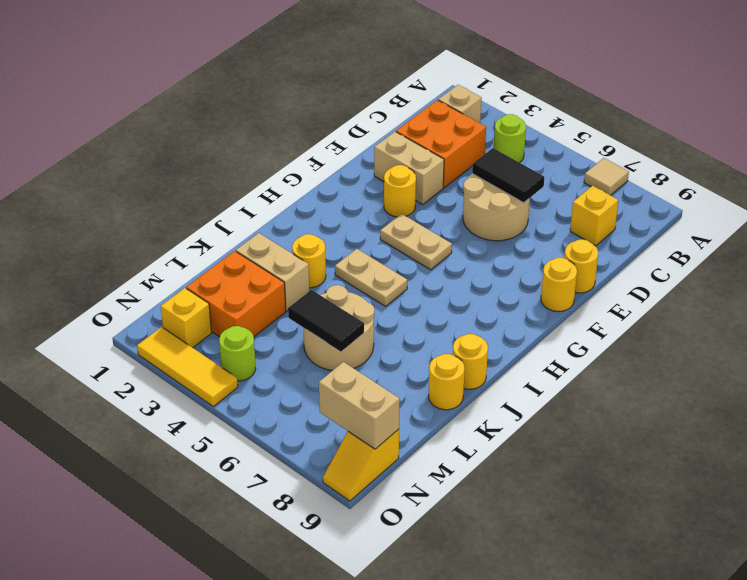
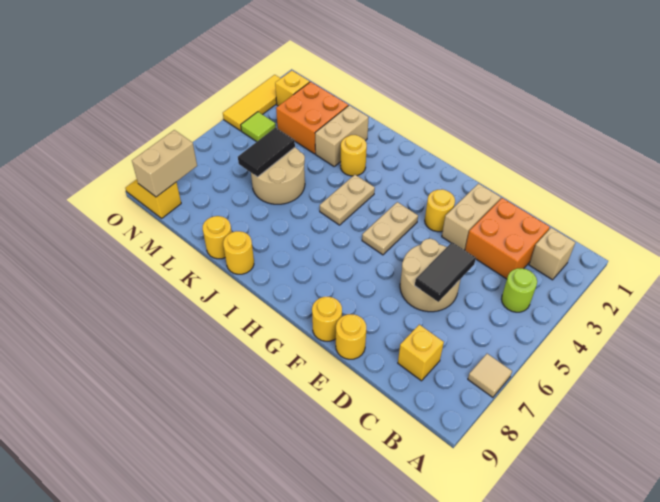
lime round brick N4 level 1 -> lime tile N4 level 1

